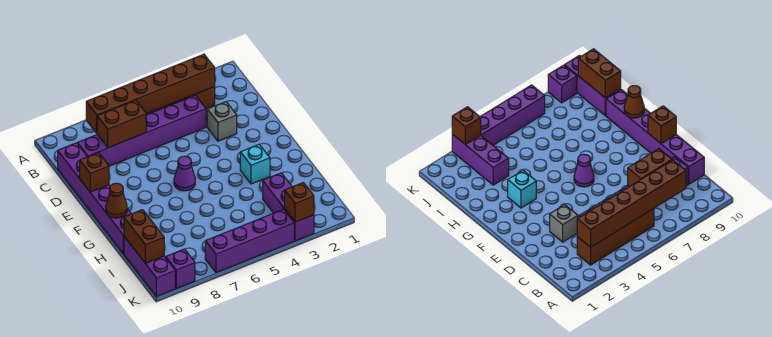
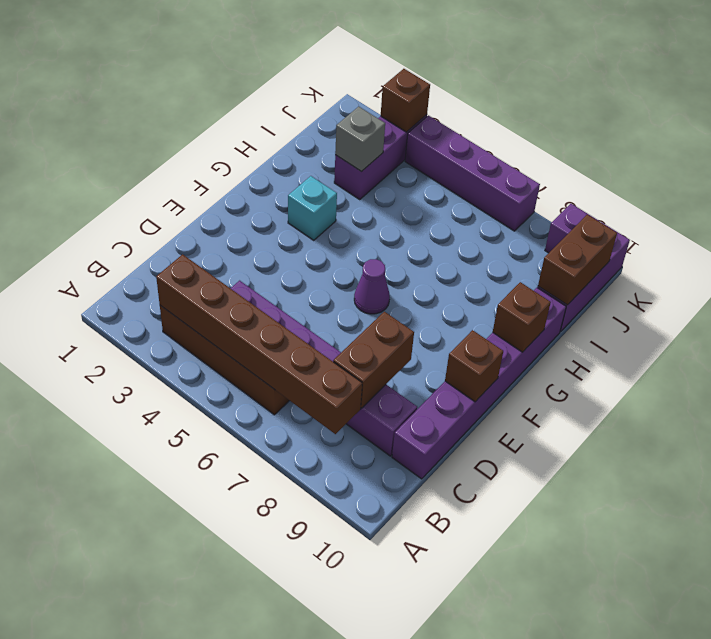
brown brick C7:C8 level 2 -> brown brick C8:D8 level 2
grey brick D3 level 1 -> grey brick I3 level 2
brown cone G10 level 2 -> brown brick G10 level 2

